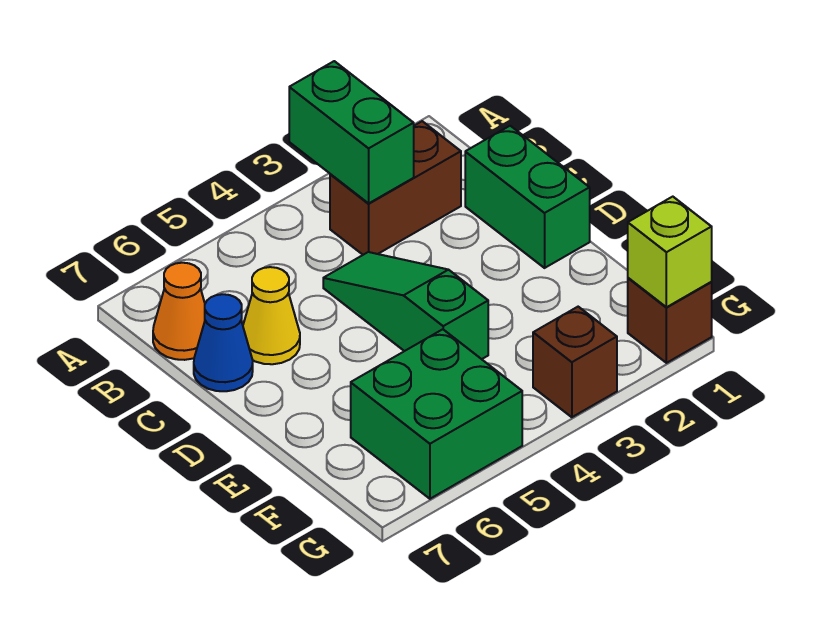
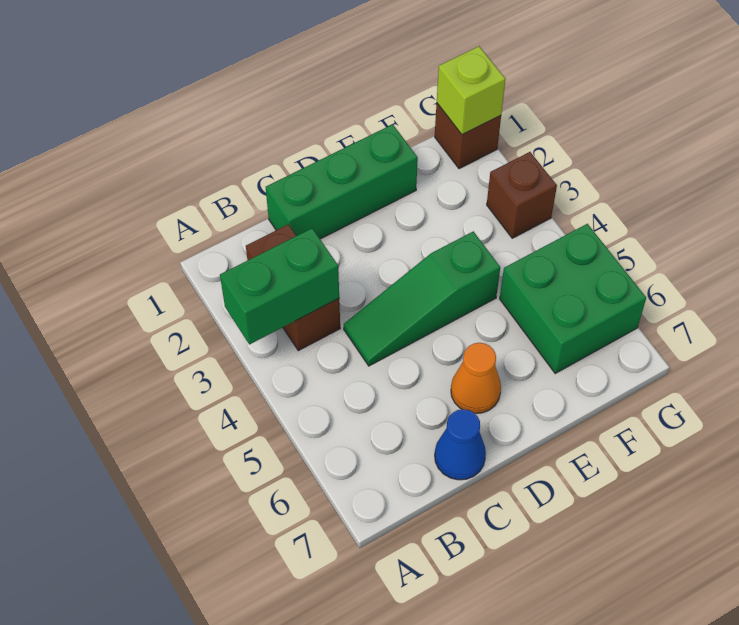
orange cone B7 level 1 -> orange cone D6 level 1
green brick C1:D1 level 1 -> green brick C1:E1 level 1
yellow cone C6 level 1 -> none

